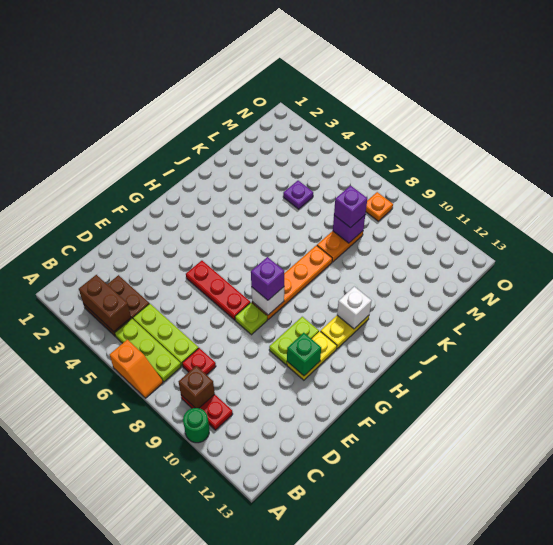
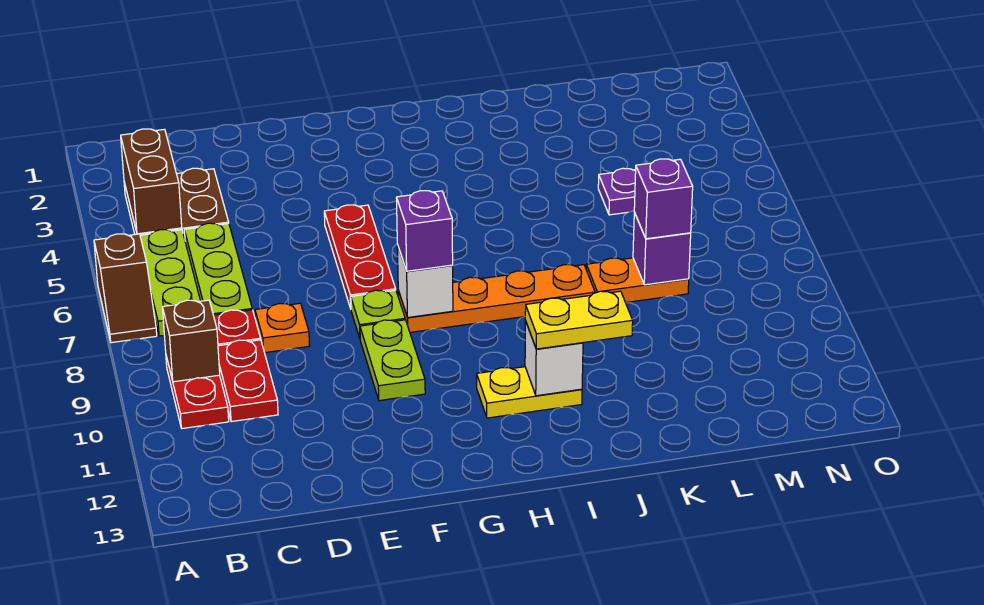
orange slope A6:A7 level 1 top 6 -> brown slope A6:A7 level 1 top 6
green round brick A10 level 1 -> none
none -> red plate C9:C10 level 1
lime plate F10:G10 level 1 -> lime plate F9:F10 level 1
yellow plate F11:G11 level 1 -> yellow plate I11:J11 level 3
green brick F11 level 2 -> none
orange plate N8 level 1 -> orange plate D8 level 1

